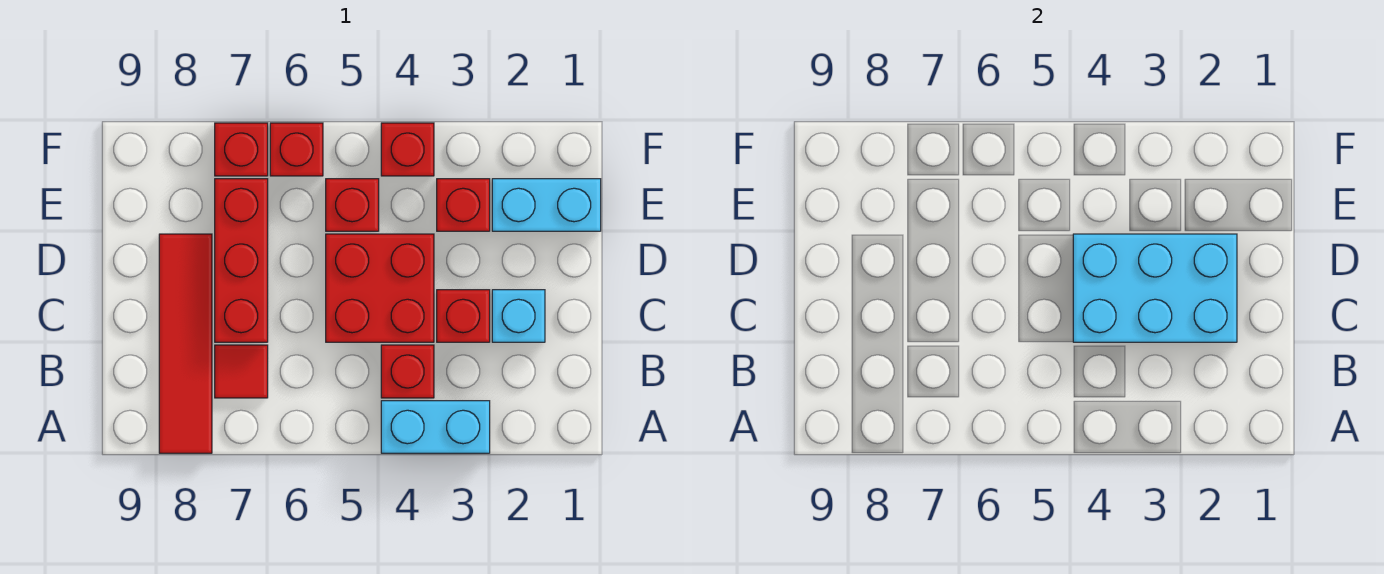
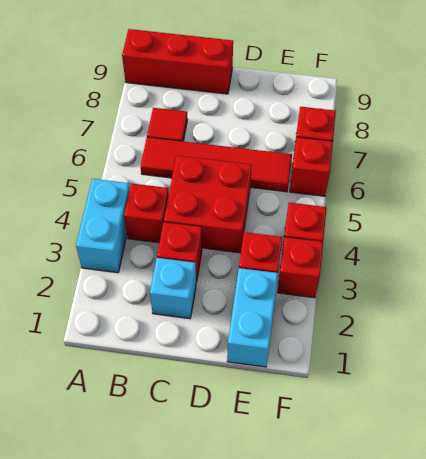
red tile A8:D8 level 1 -> red tile B6:E6 level 1
cyan brick C2:D4 level 2 -> none
red brick C7:E7 level 1 -> red brick A9:C9 level 1
red brick E5 level 1 -> red brick F3 level 1

